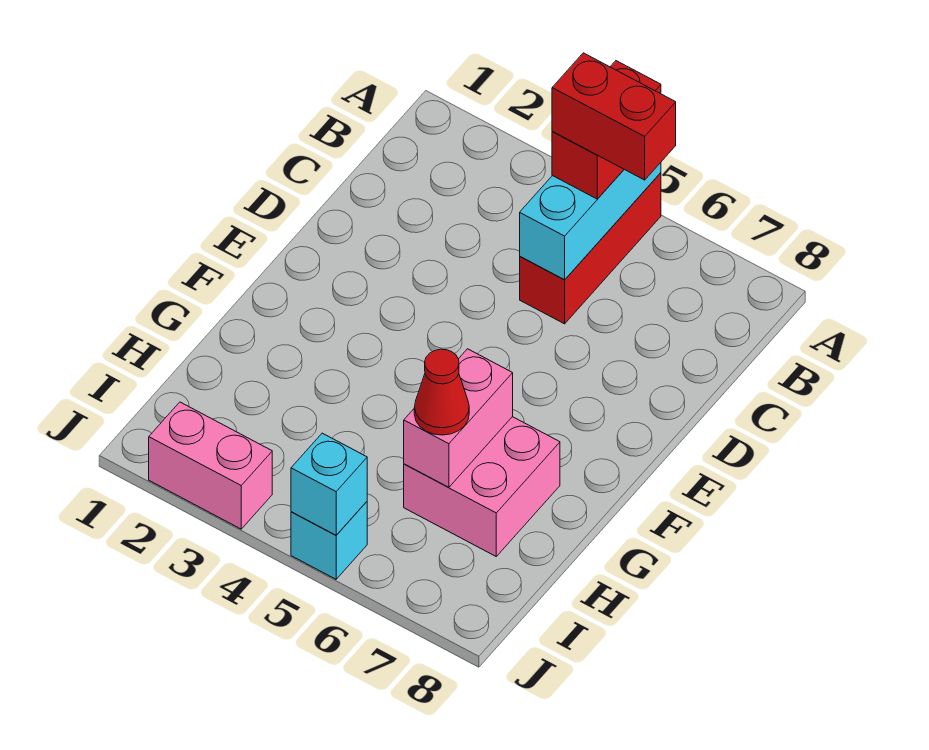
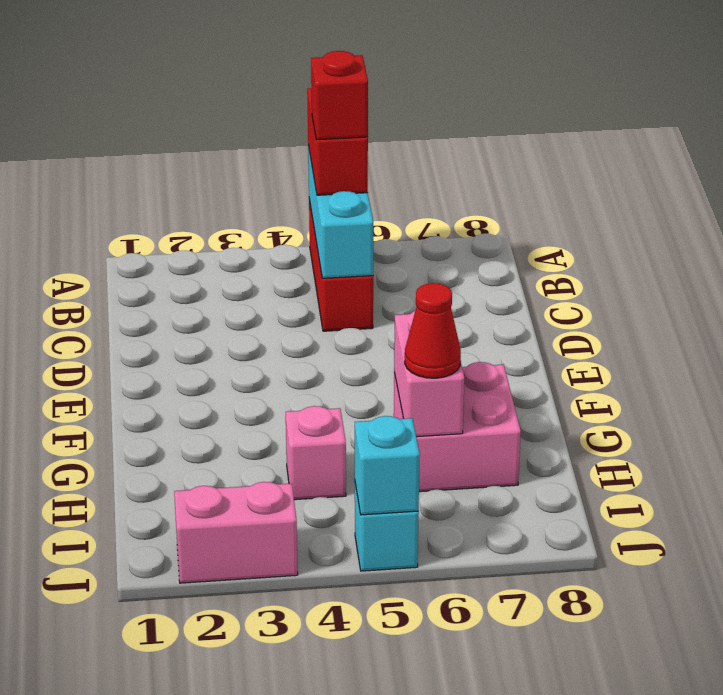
red brick B5:B6 level 4 -> red brick B5 level 4
none -> pink brick H4 level 1

